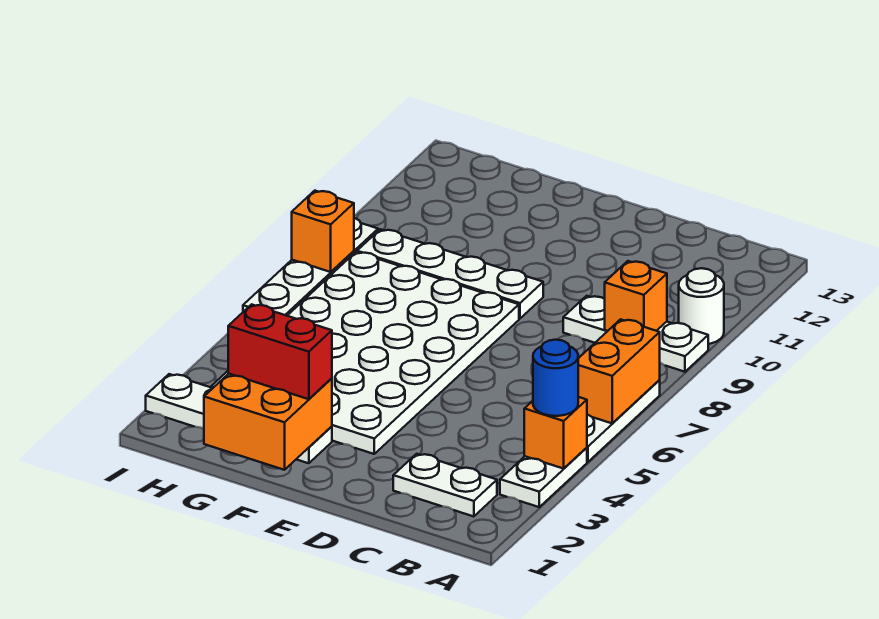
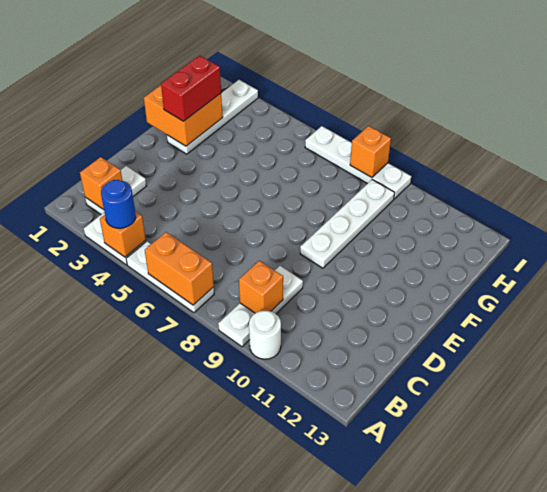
none -> orange brick B2 level 2
white plate E3:H8 level 1 -> none

